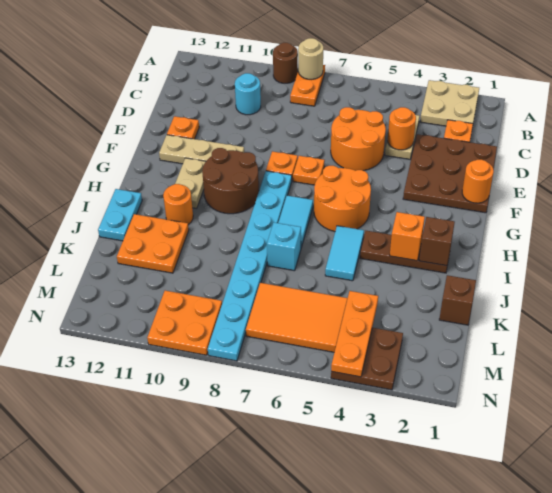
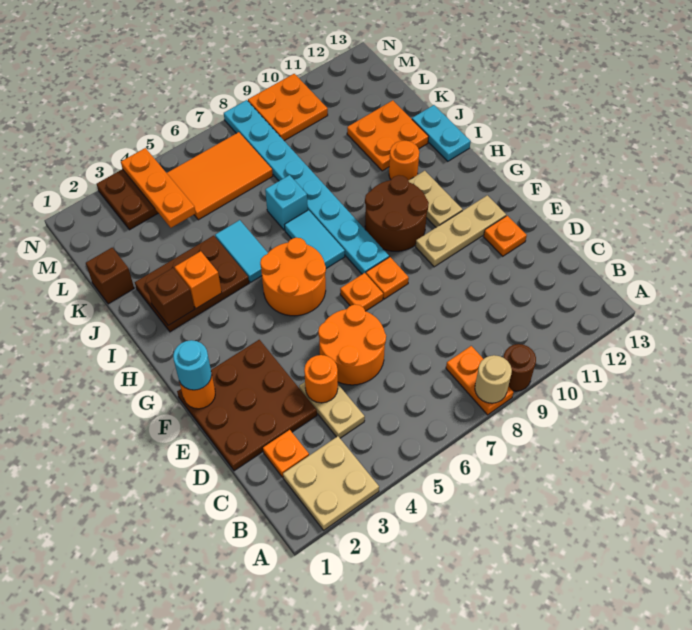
cyan round brick C10 level 1 -> cyan round brick F1 level 3
brown plate I2:I4 level 1 -> brown plate I2:J4 level 1

